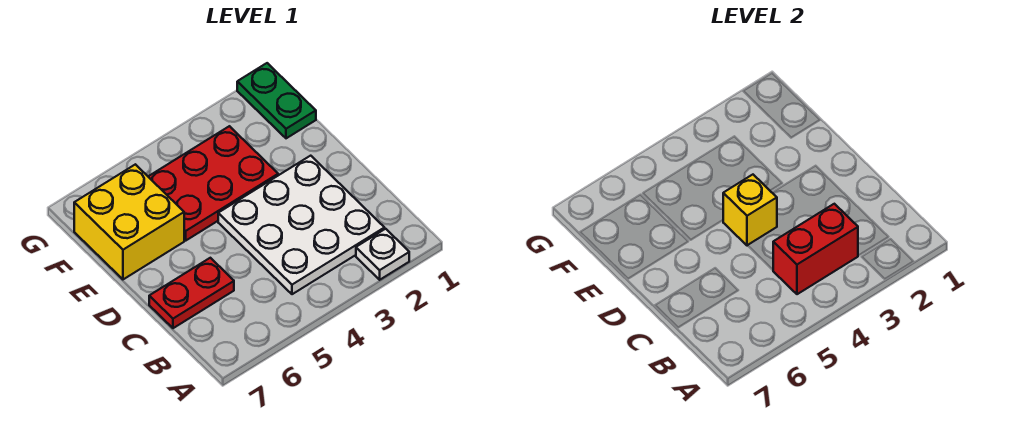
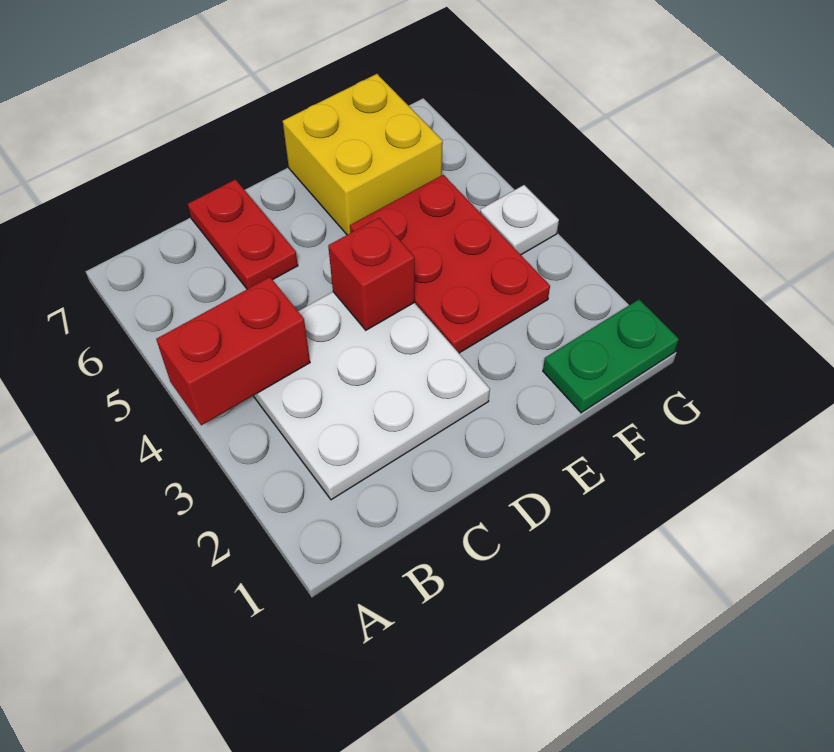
white plate A2 level 1 -> white plate G4 level 1
red brick B3:B4 level 2 -> red brick A4:B4 level 2
yellow brick D4 level 2 -> red brick D4 level 2

